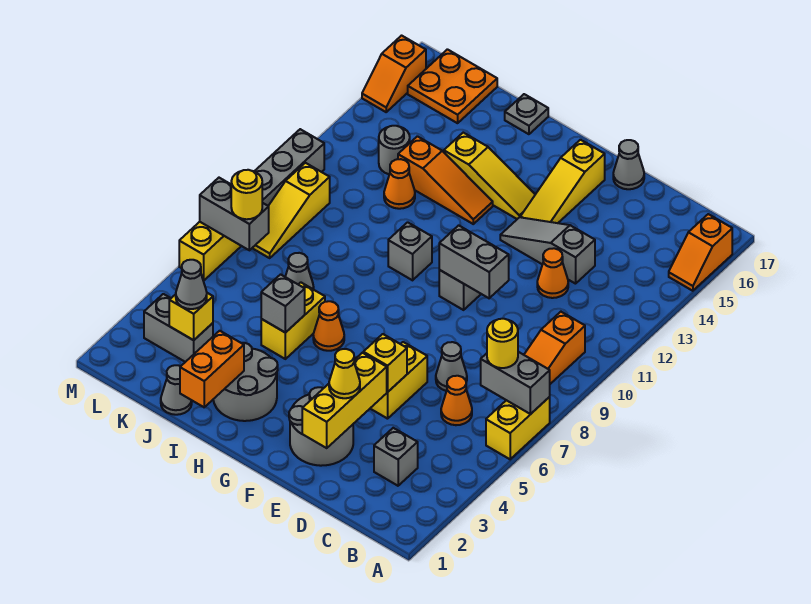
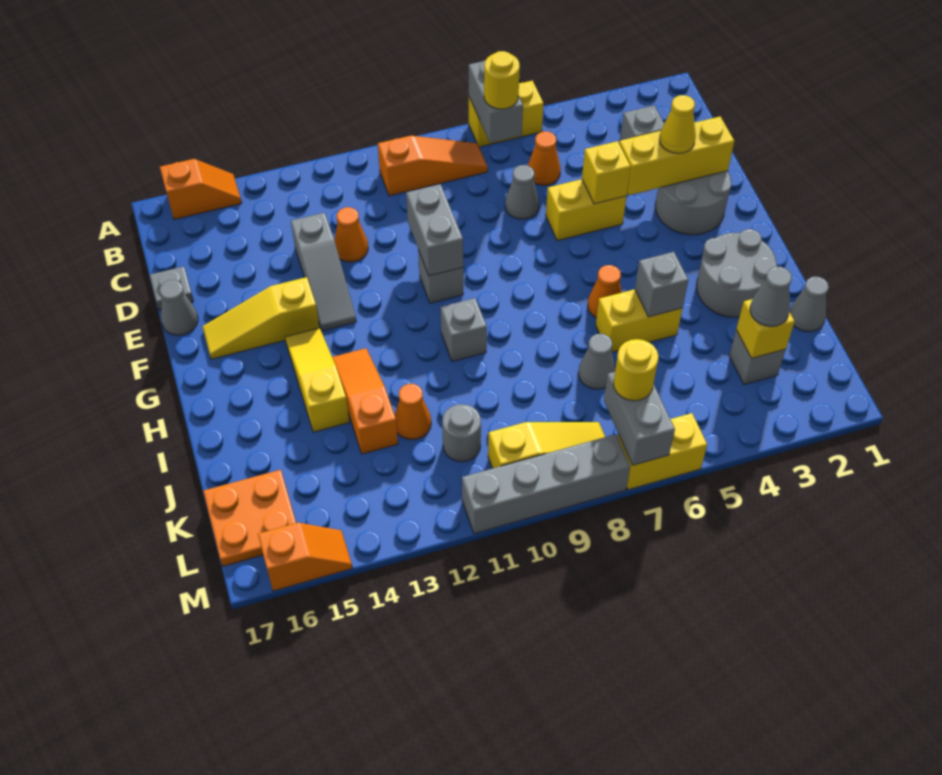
yellow slope F14:F16 level 1 top 16 -> yellow slope F14:F16 level 1 top 14
orange brick I1:I2 level 2 -> none
grey plate I17 level 1 -> grey plate D17 level 1
grey brick K3:L3 level 1 -> grey brick K3 level 1
grey round brick K13 level 1 -> grey round brick K11 level 1

